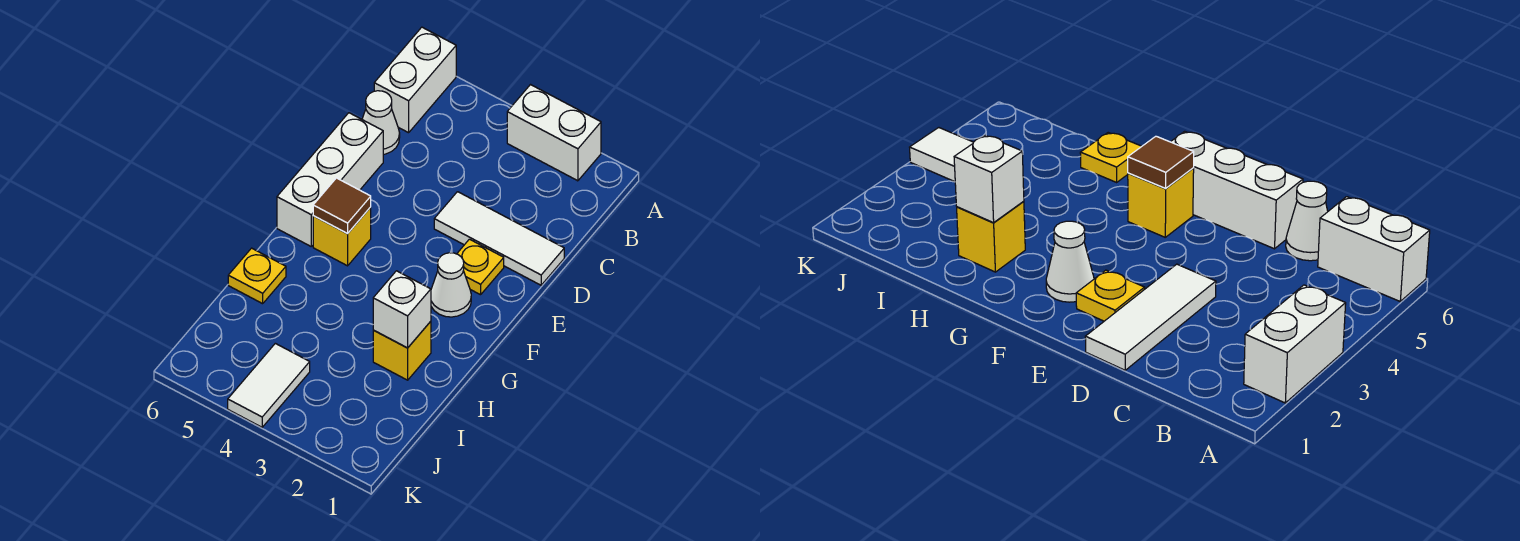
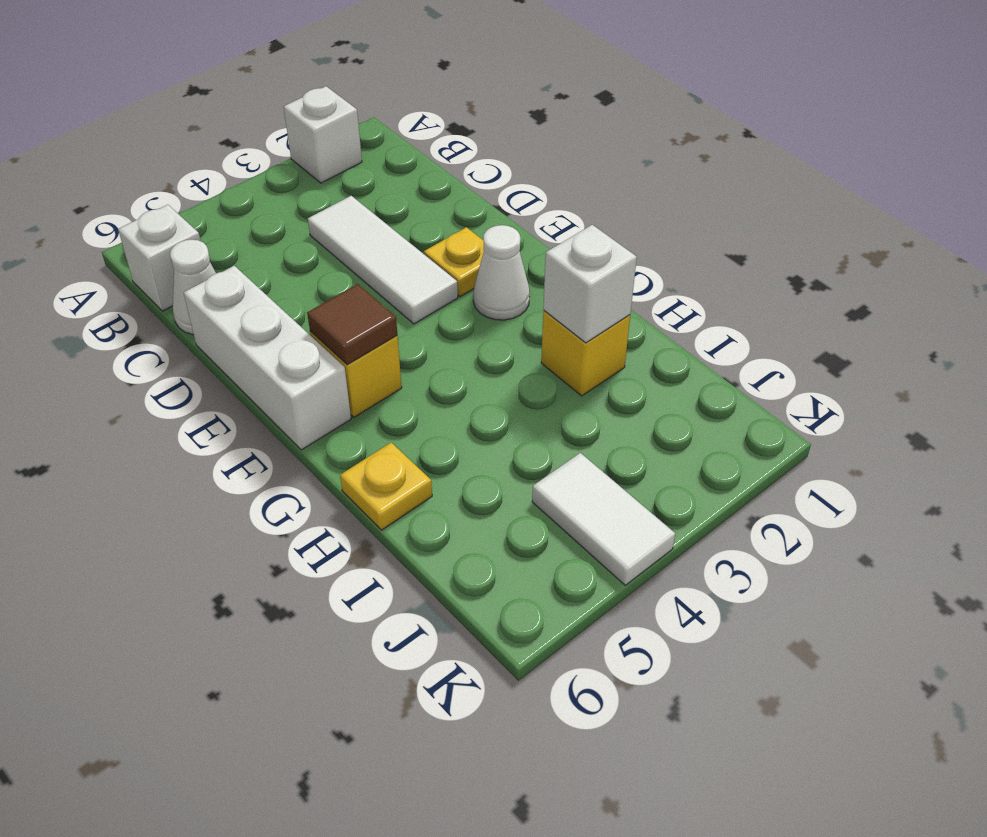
white brick A2:A3 level 1 -> white brick A2 level 1
white brick A6:B6 level 1 -> white brick B6 level 1
white tile D1:D3 level 1 -> white tile C3:E3 level 1

